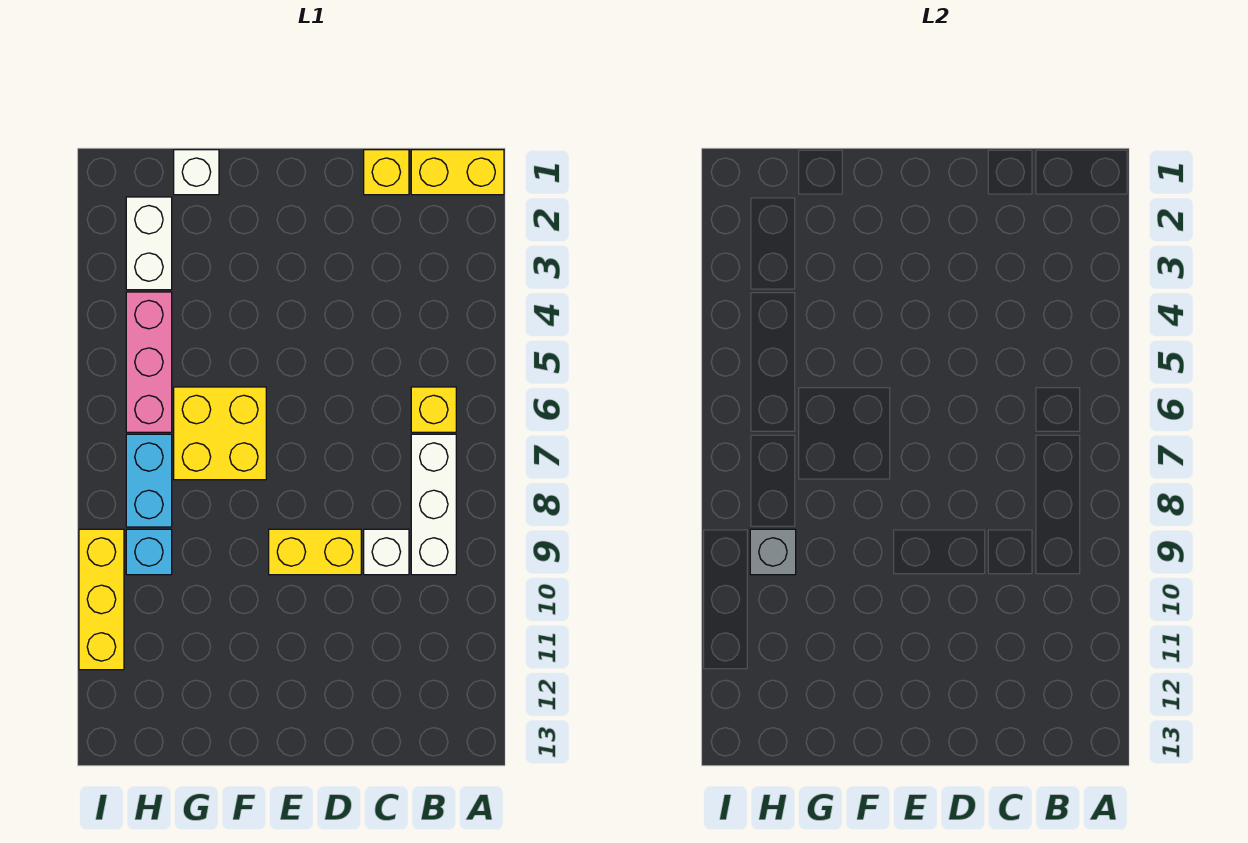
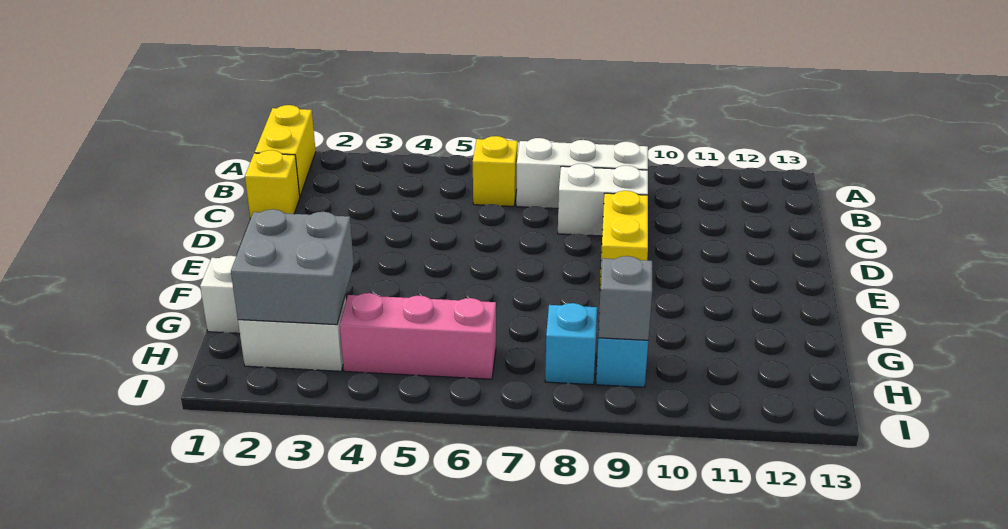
white brick C9 level 1 -> white brick C8:C9 level 1
yellow brick F6:G7 level 1 -> none
none -> grey brick G2:H3 level 2
cyan brick H7:H8 level 1 -> cyan brick H8 level 1
yellow brick I9:I11 level 1 -> none

